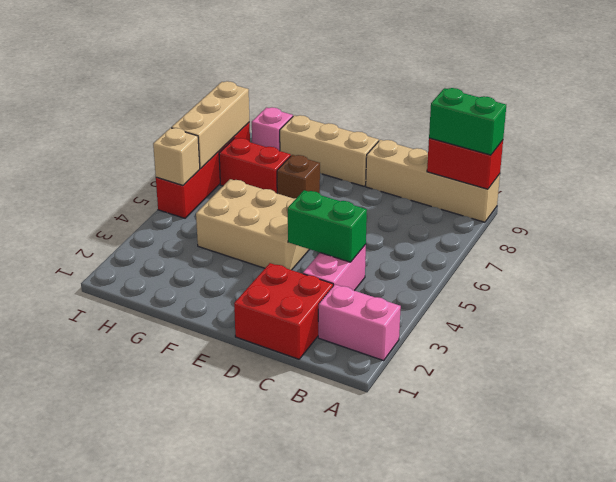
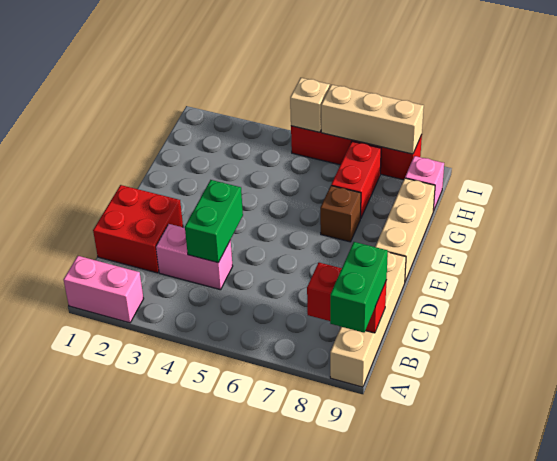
pink brick A2:B2 level 1 -> pink brick A1:A2 level 1
red brick A9:B9 level 2 -> red brick B8:B9 level 2
tan brick E4:G5 level 1 -> none

